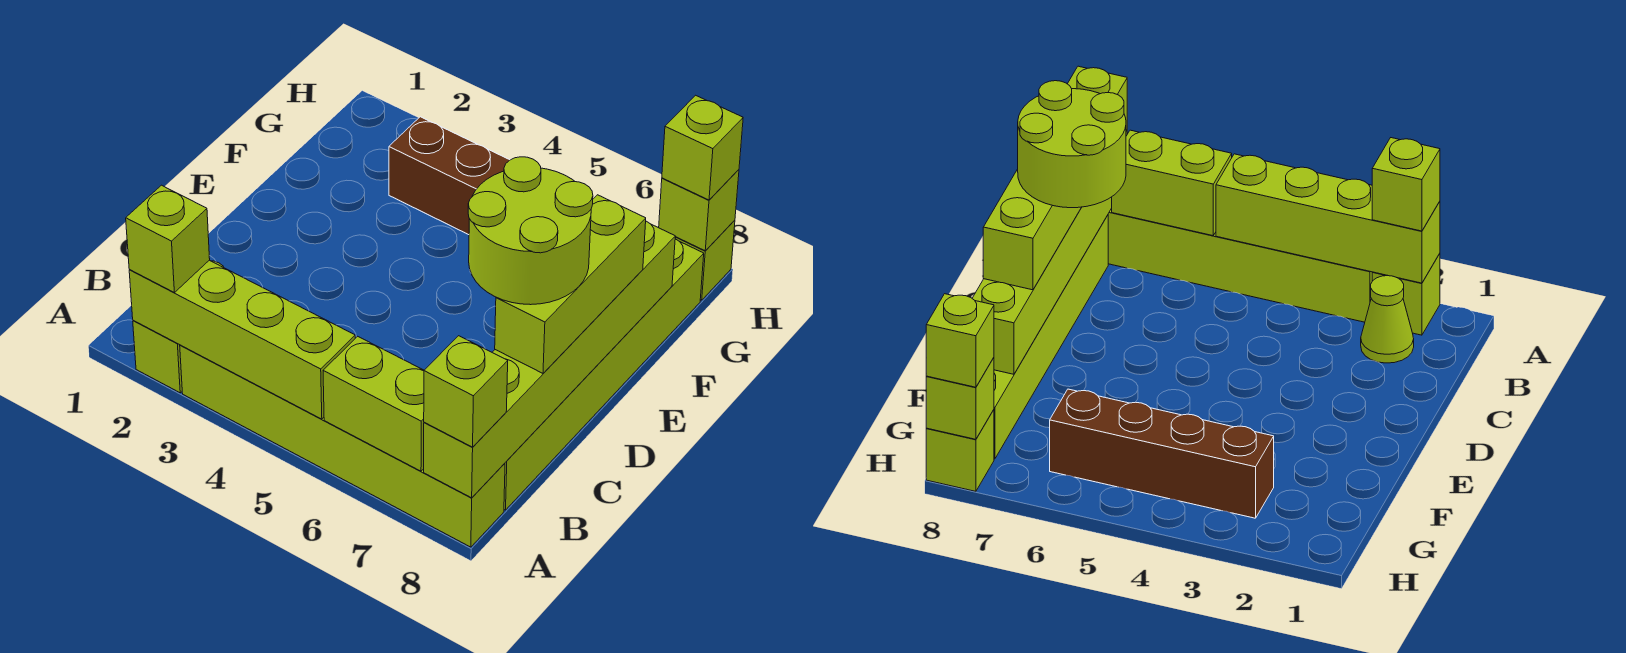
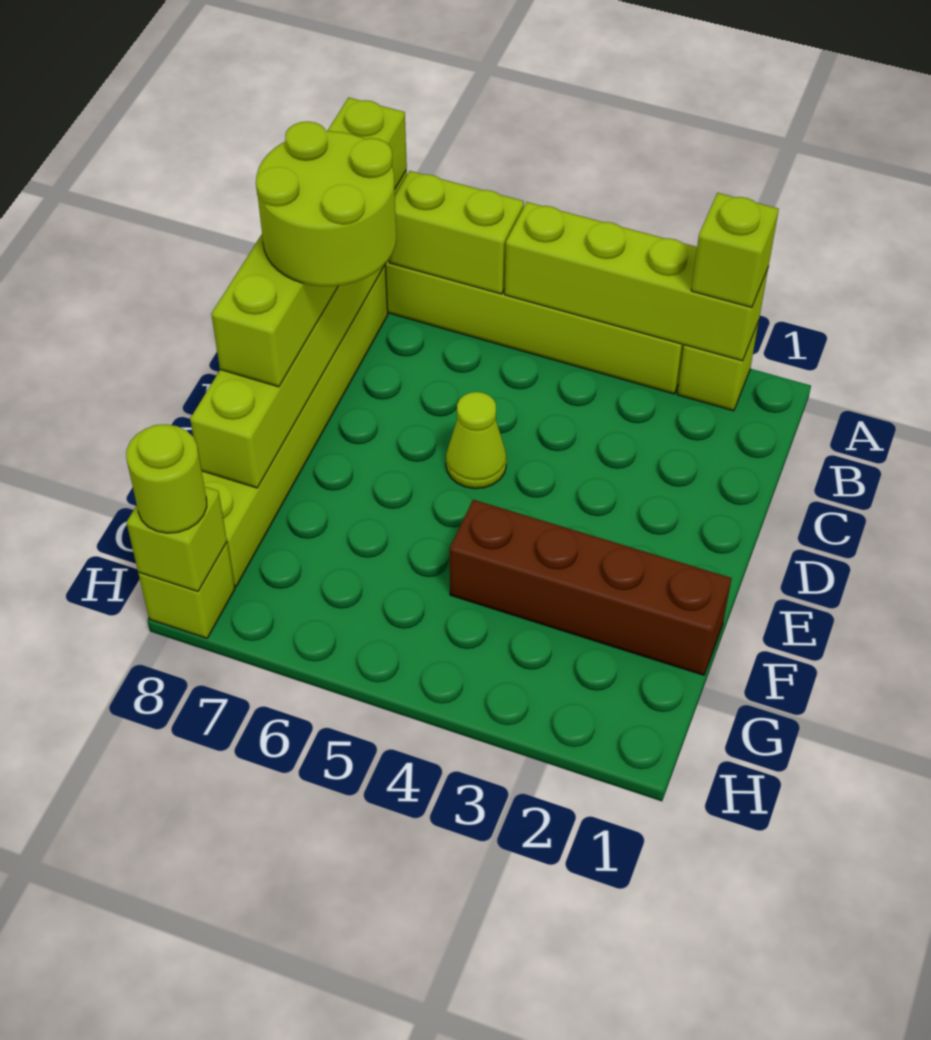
lime cone B2 level 1 -> lime cone D5 level 1
brown brick G3:G6 level 1 -> brown brick F1:F4 level 1
lime brick H8 level 3 -> lime round brick H8 level 3

